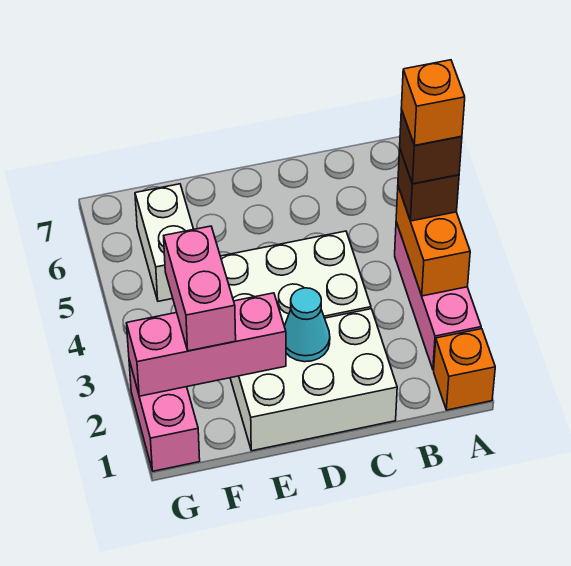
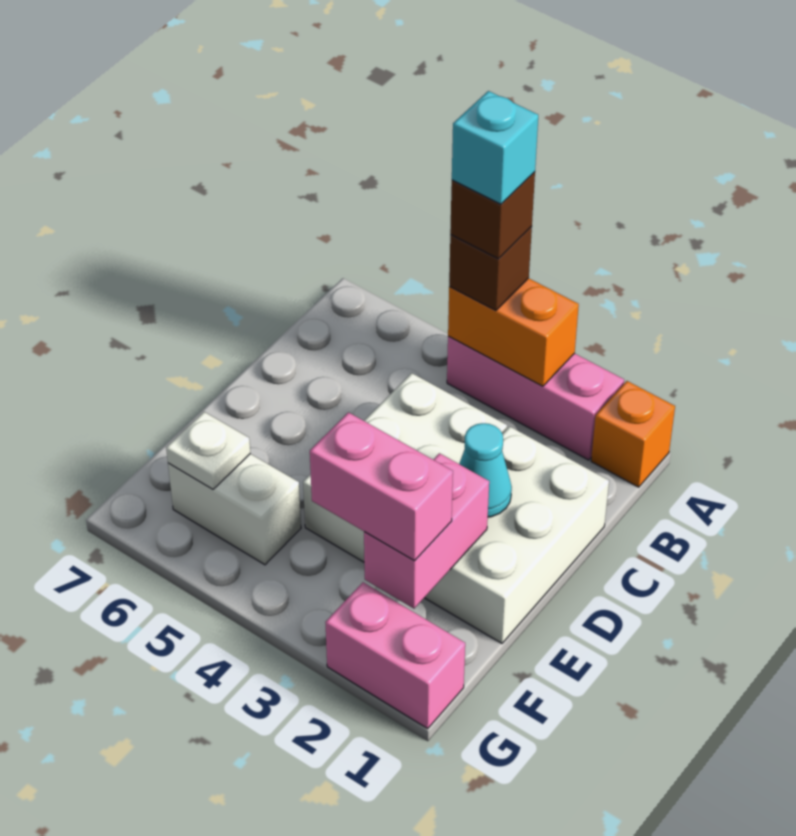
orange brick A4 level 5 -> cyan brick A4 level 5
pink brick E2:G2 level 2 -> pink brick E2:F2 level 2
none -> white plate F6 level 2

